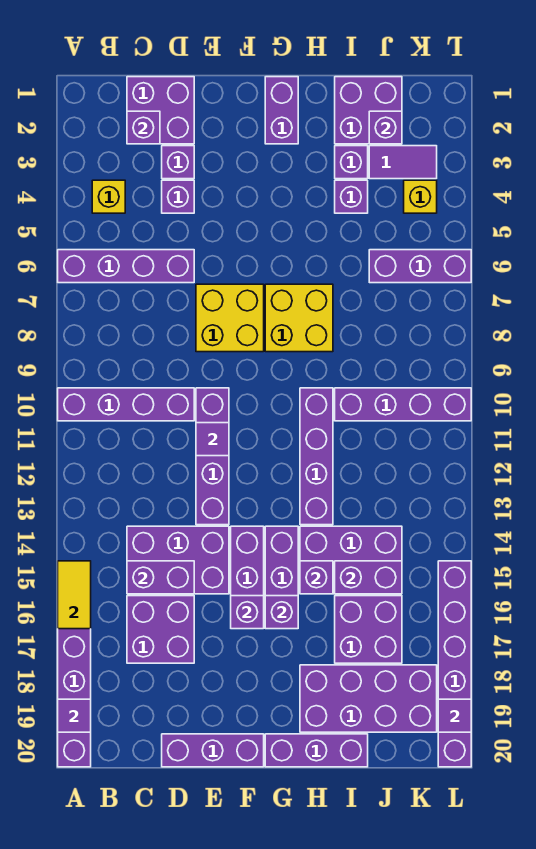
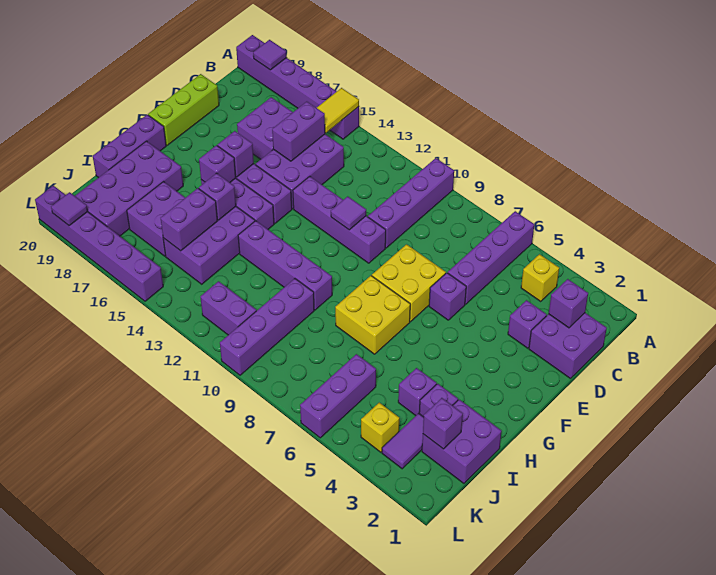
yellow tile A15:A16 level 2 -> yellow tile A15:B15 level 2
purple brick D4 level 1 -> purple brick E6 level 1
purple brick D20:F20 level 1 -> lime brick D20:F20 level 1
purple brick G1:G2 level 1 -> purple brick K11:K12 level 1

